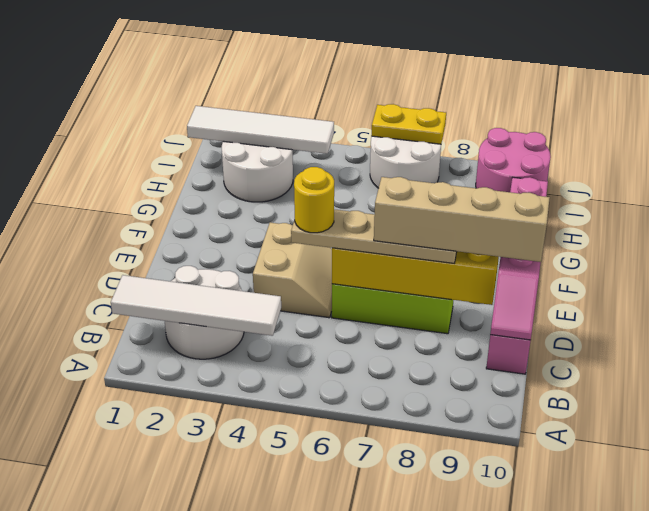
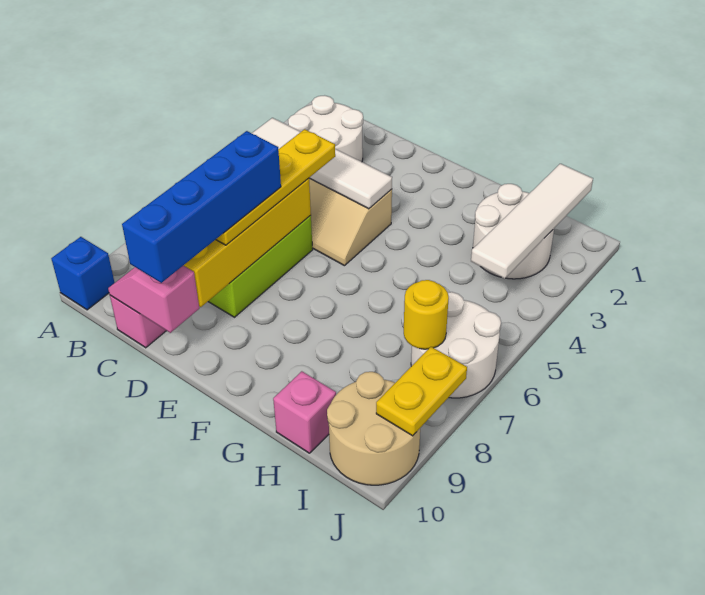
none -> blue brick A10 level 1
white tile B1:B4 level 2 -> white tile B4:E4 level 2
tan plate D5:D8 level 3 -> yellow plate D5:D8 level 3
yellow round brick D5 level 4 -> yellow round brick I7 level 2
tan brick D7:D10 level 4 -> blue brick D7:D10 level 4
pink round brick I9:J10 level 1 -> tan round brick I9:J10 level 1
yellow plate J6:J7 level 2 -> yellow plate J8:J9 level 2

